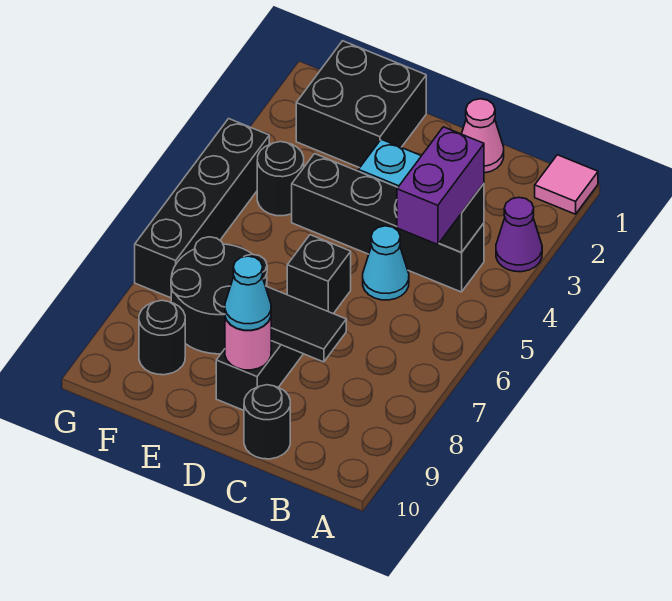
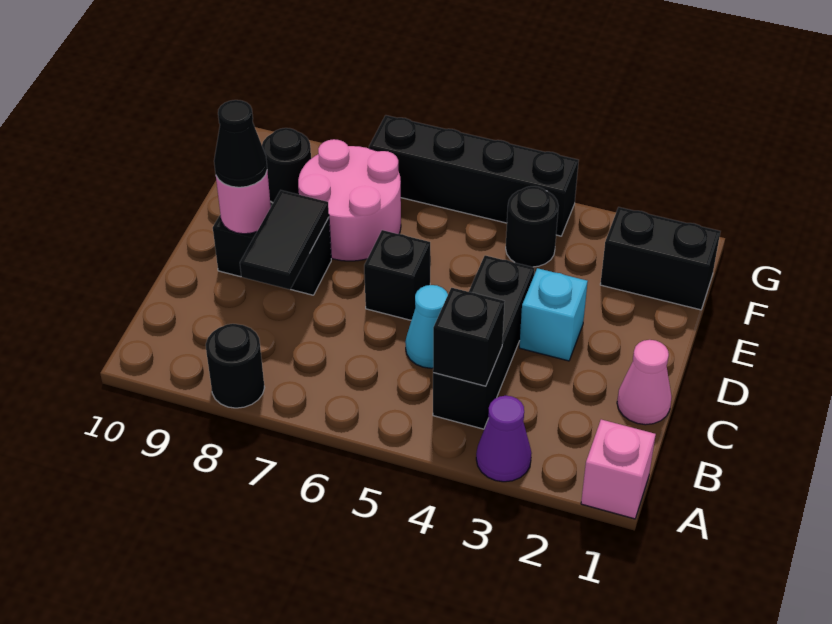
pink tile A1 level 1 -> pink brick A1 level 1
black brick B4:E4 level 1 -> black brick B4:D4 level 1
purple brick B4:B5 level 3 -> none
black round brick C10 level 1 -> black round brick A8 level 1
cyan cone D9 level 3 -> black cone D9 level 3
black brick E1:F2 level 1 -> black brick F1:F2 level 1
black round brick E7:F8 level 1 -> pink round brick E7:F8 level 1

